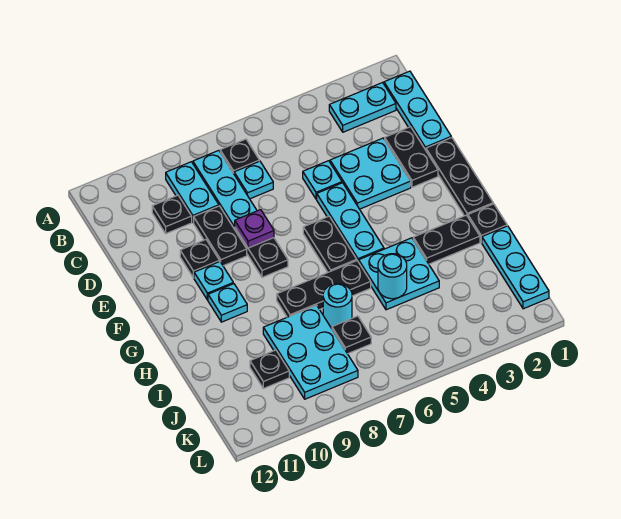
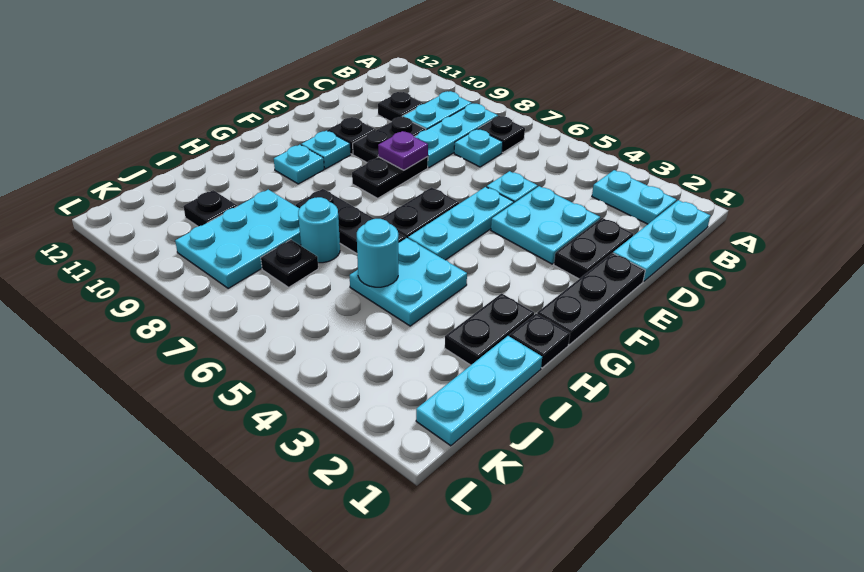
black plate H2:H3 level 1 -> black plate H2:I2 level 1

